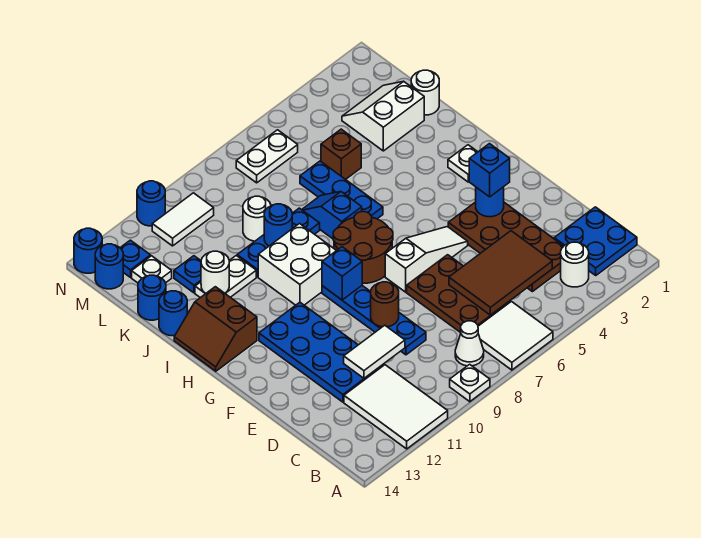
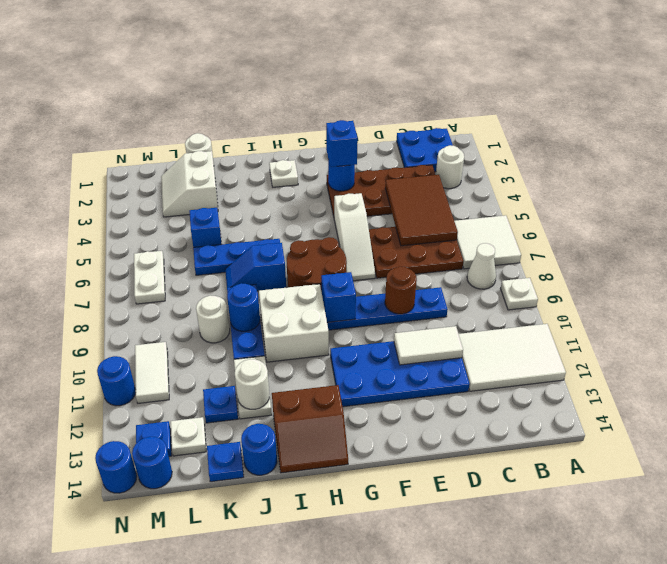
white tile D10:D11 level 2 -> white tile D11:E11 level 2
white slope F5:F7 level 1 top 7 -> white slope F5:F7 level 1 top 5
brown brick K5 level 1 -> blue brick K5 level 1
blue round brick K14 level 1 -> blue plate K14 level 1

